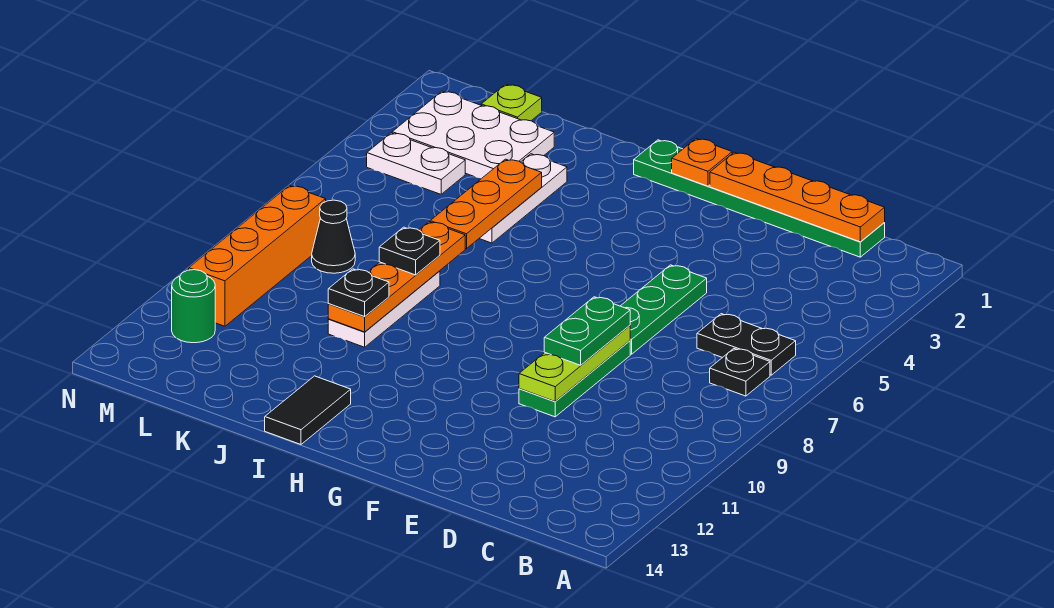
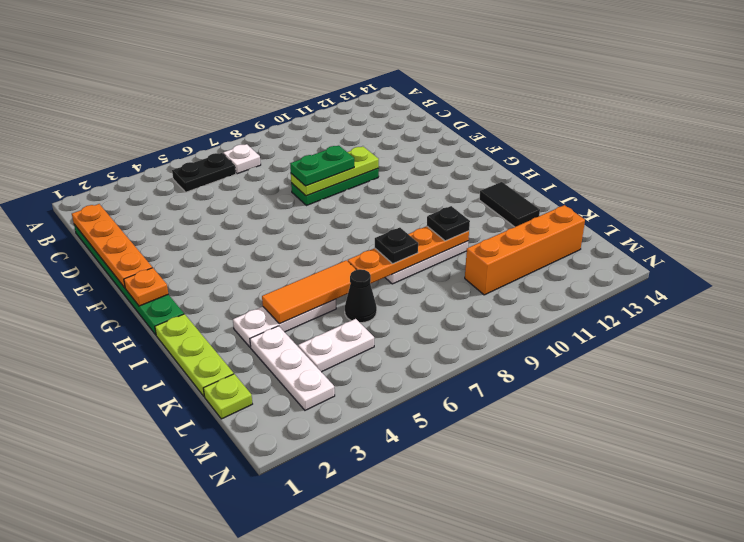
black plate B6:C6 level 1 -> black plate B5:B6 level 1
black plate B7 level 1 -> white plate B7 level 1
green plate E5:E7 level 1 -> none
none -> lime plate I1:K1 level 1
black tile I13:I14 level 1 -> black tile I13:J13 level 1
orange plate J4:J6 level 2 -> orange tile J4:J6 level 2
white plate K2:M3 level 1 -> white plate K3:M3 level 1
white plate L4:M4 level 1 -> white plate L4:L5 level 1
black cone L8 level 1 -> black cone K6 level 1
orange brick M8:M11 level 1 -> orange brick L10:L13 level 1
green round brick M12 level 1 -> none

